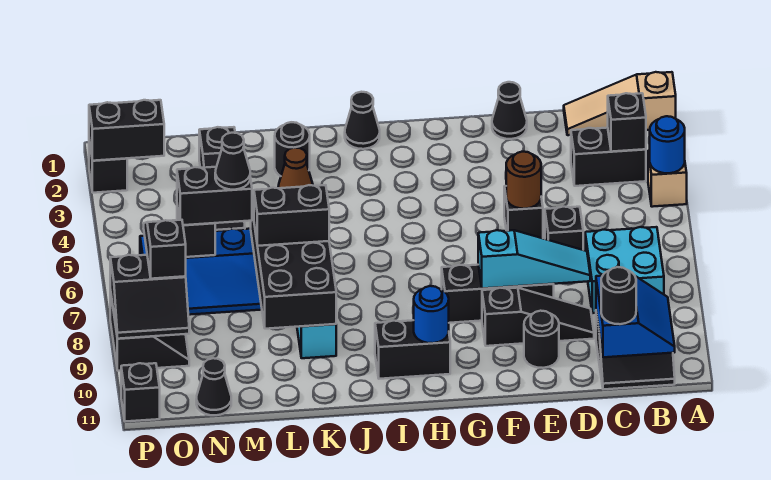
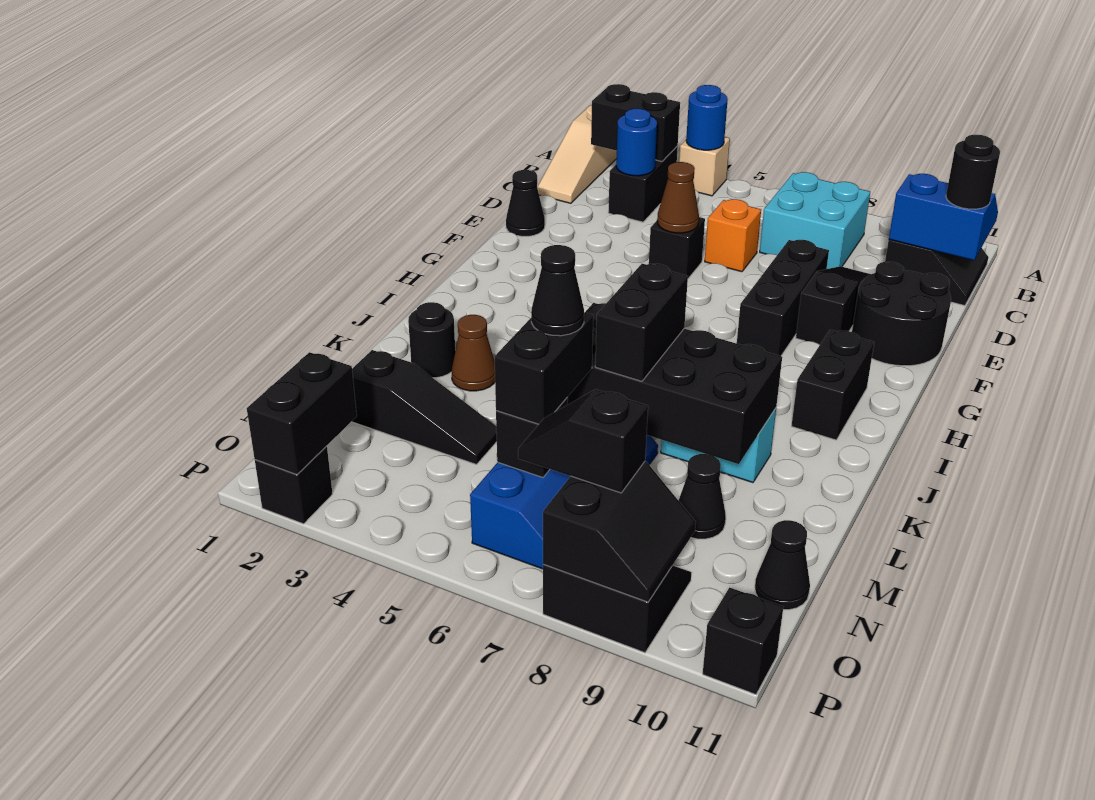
black brick B3 level 2 -> black brick B2:B3 level 2
black brick D6 level 1 -> orange brick D6 level 1
cyan slope D8:F8 level 2 top F -> none
brown round brick E5 level 2 -> brown cone E5 level 2
black round brick E10 level 1 -> black round brick E10:F11 level 1
blue round brick H10 level 2 -> blue round brick C3 level 2
black cone I1 level 1 -> black cone M9 level 1

